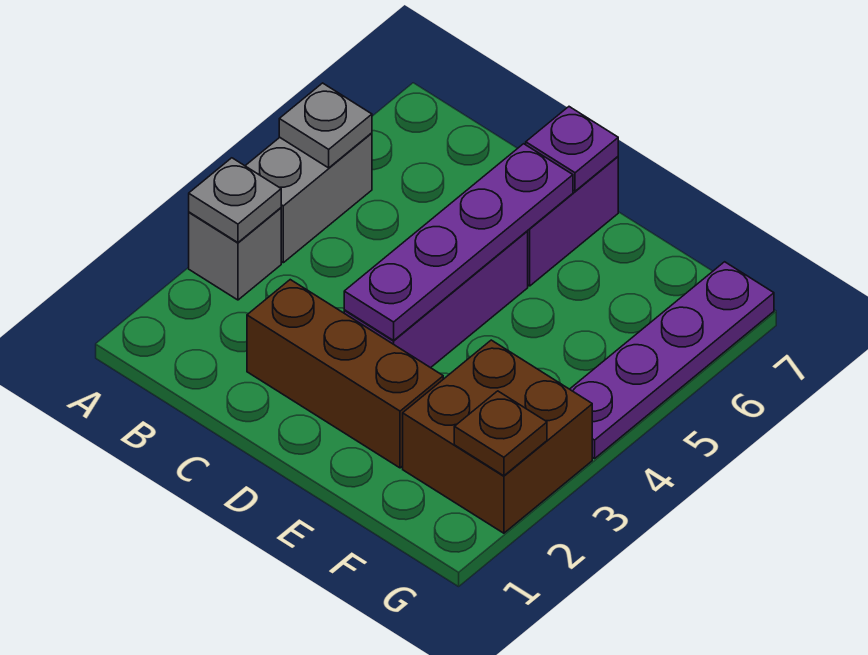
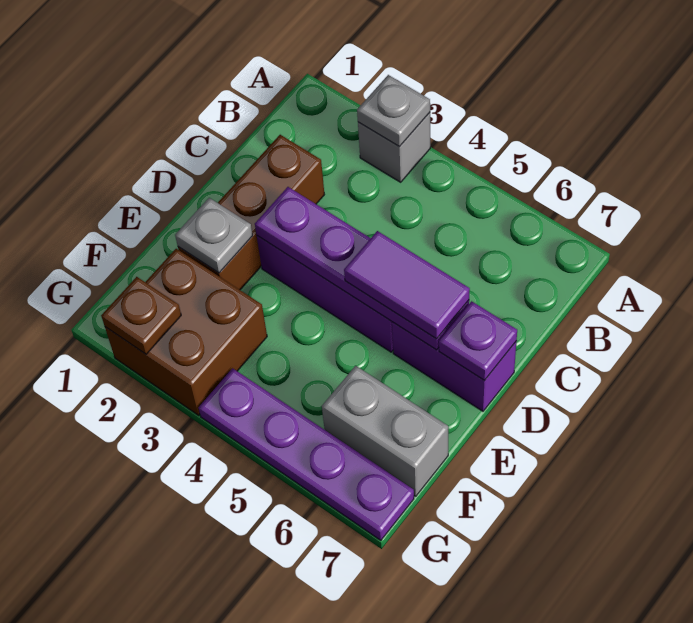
grey brick A4:A5 level 1 -> grey brick F6:F7 level 1
grey plate A5 level 2 -> grey plate E2 level 2
none -> purple tile D5:D6 level 3

